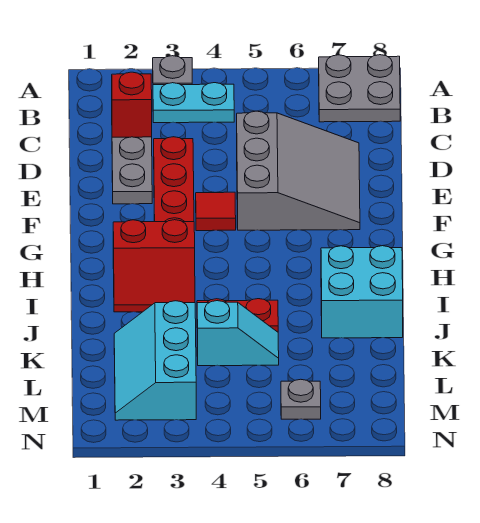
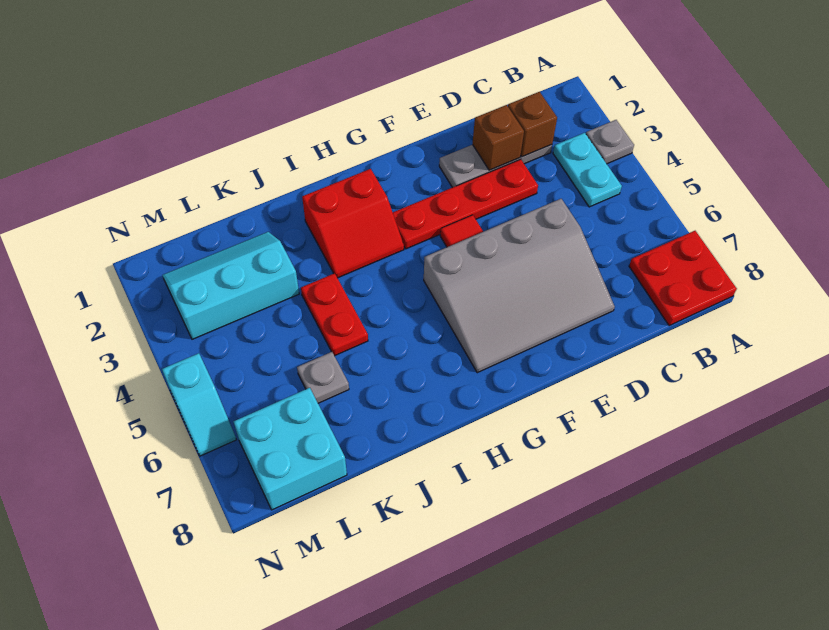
grey plate A7:B8 level 1 -> red plate A7:B8 level 1
red brick C2 level 2 -> brown brick C2 level 2
none -> brown brick D2 level 2
grey slope D5:F7 level 1 top 5 -> grey slope D5:G7 level 1 top 5
red slope H2:I3 level 1 top H -> red slope H2:I3 level 1 top 2
cyan brick I7:J8 level 1 -> cyan brick L7:M8 level 1
cyan slope K4:K5 level 1 top 4 -> cyan slope N5:N6 level 1 top 5
grey plate M6 level 1 -> grey plate K6 level 1

